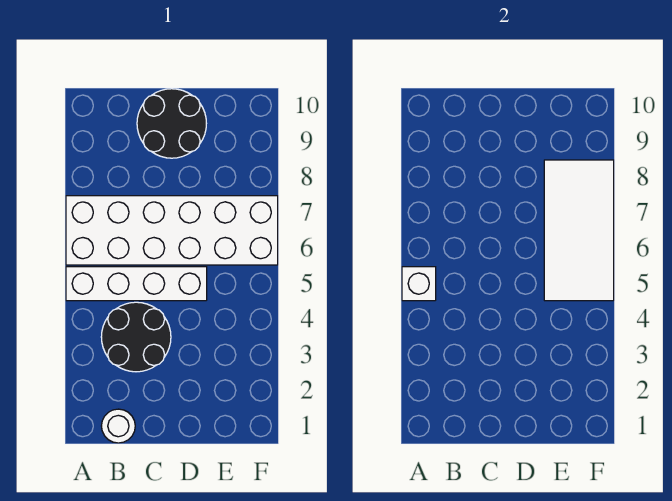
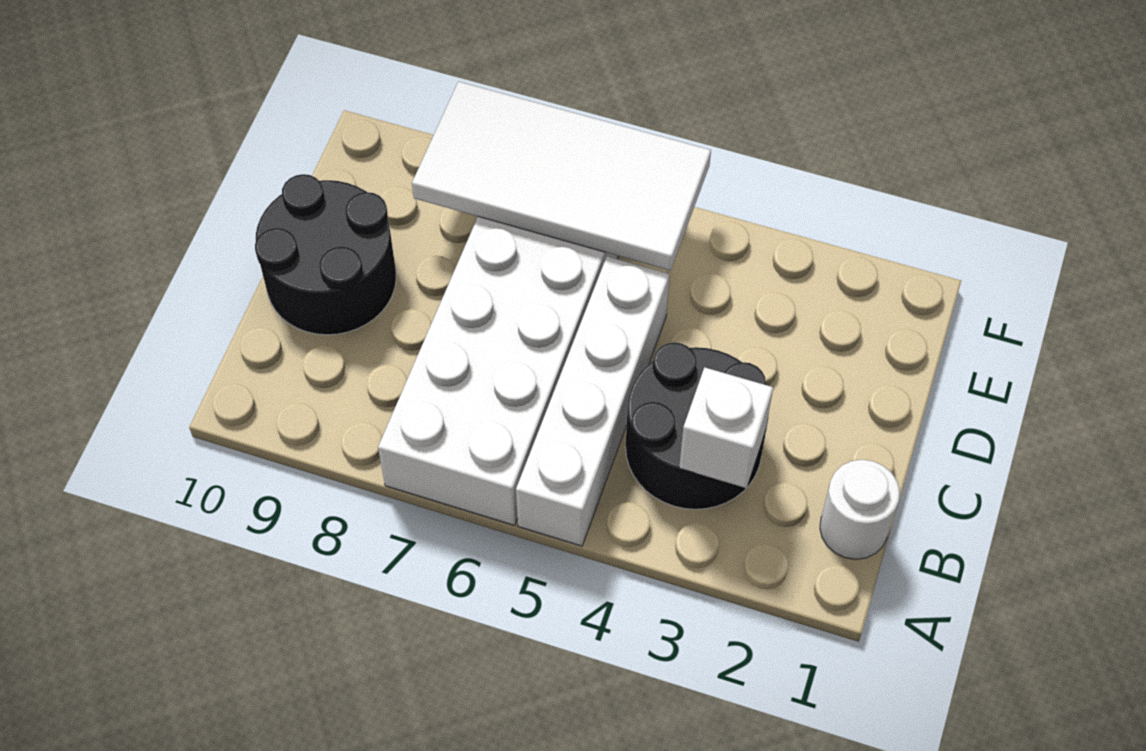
white brick A5 level 2 -> white brick B3 level 2

